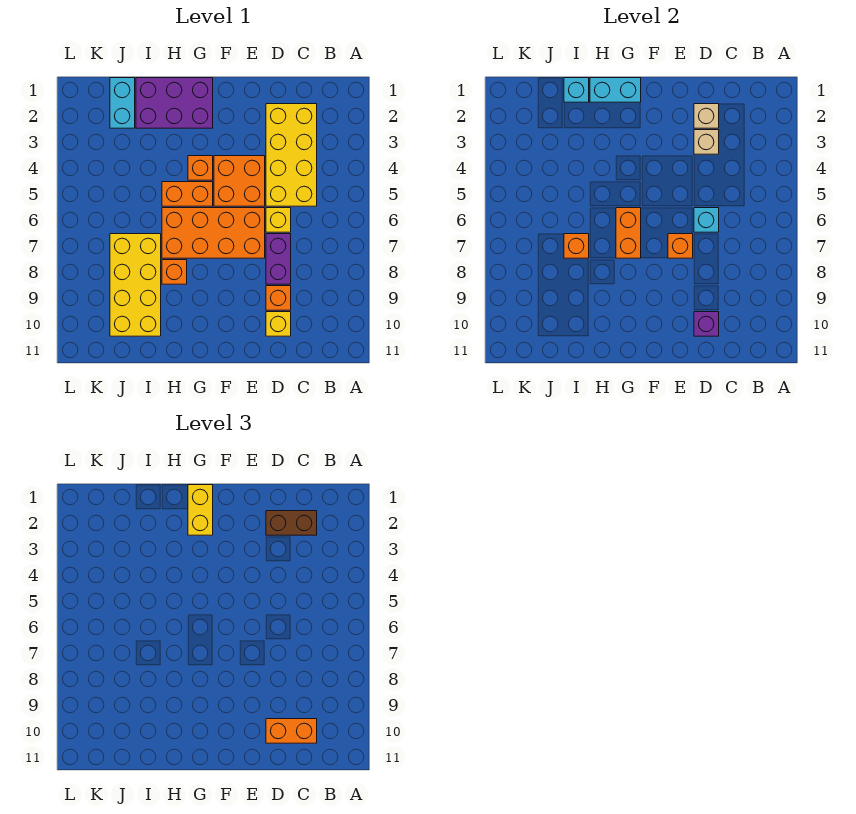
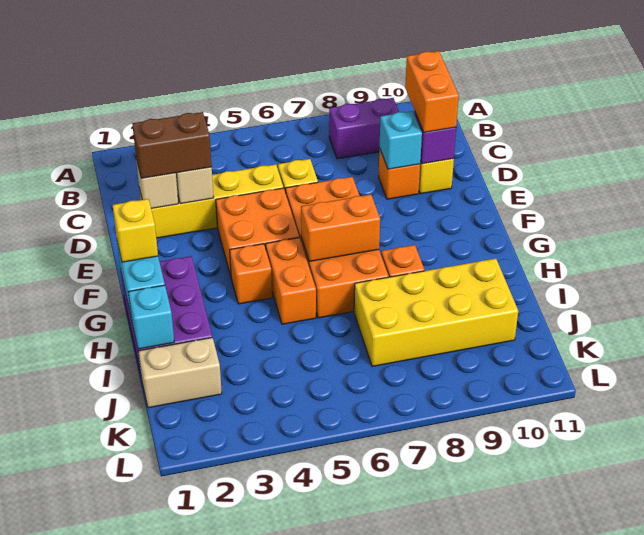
yellow brick C2:D5 level 1 -> yellow brick D2:D5 level 1
brown brick C2:D2 level 3 -> brown brick D2:D3 level 3
cyan brick D6 level 2 -> cyan brick D9 level 2
purple brick D7:D8 level 1 -> purple brick B8:B9 level 1
orange brick E7 level 2 -> none
yellow brick G1:G2 level 3 -> yellow brick G1 level 3
orange brick I7 level 2 -> none
cyan brick J1:J2 level 1 -> tan brick J1:J2 level 1

